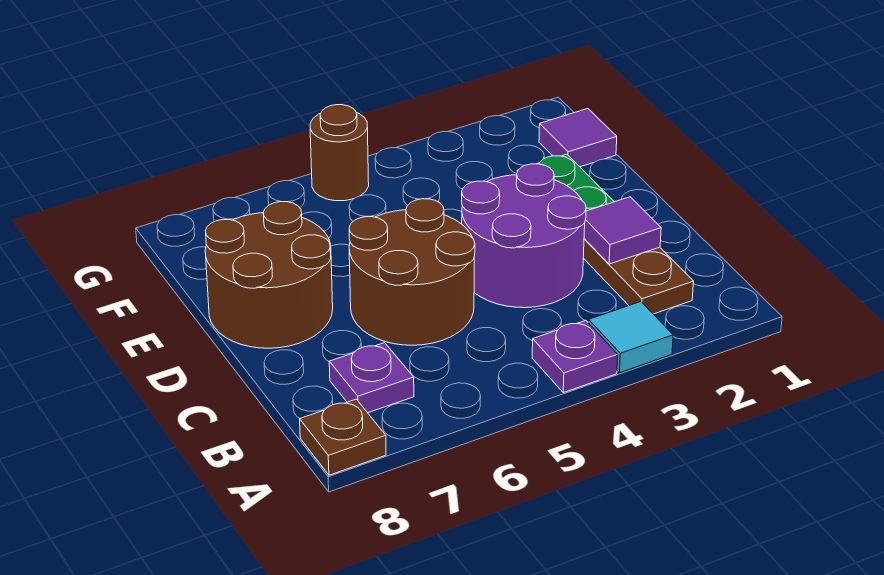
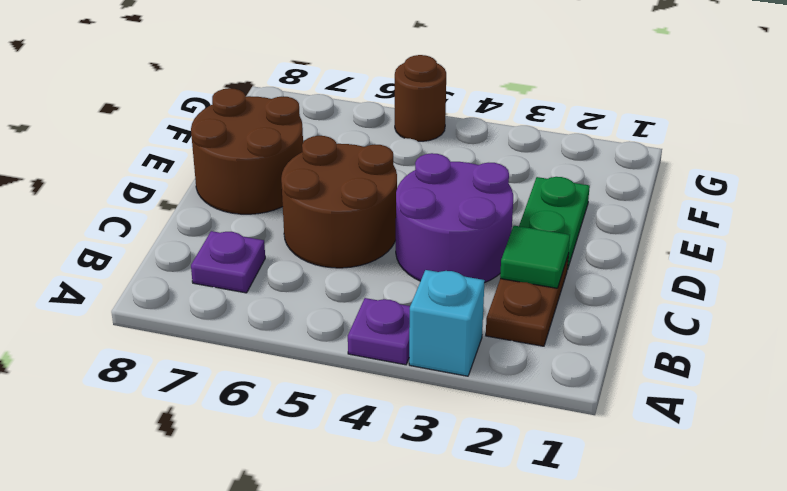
cyan tile A3 level 1 -> cyan brick A3 level 1
brown plate A8 level 1 -> none
purple tile C2 level 2 -> green tile C2 level 2
purple tile F1 level 1 -> none

